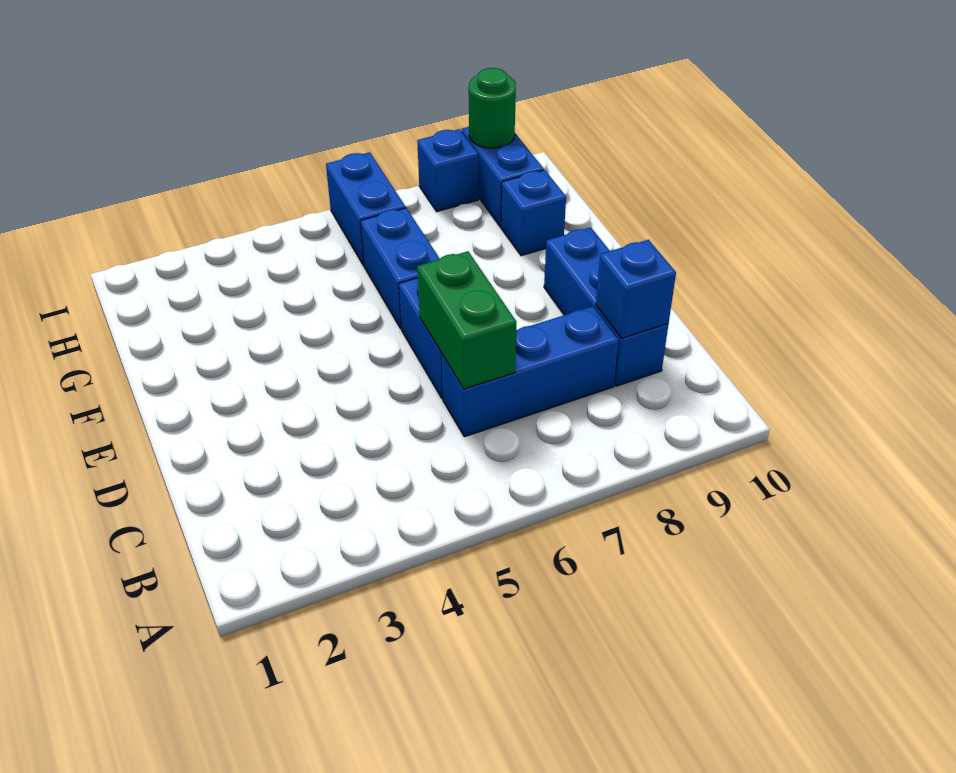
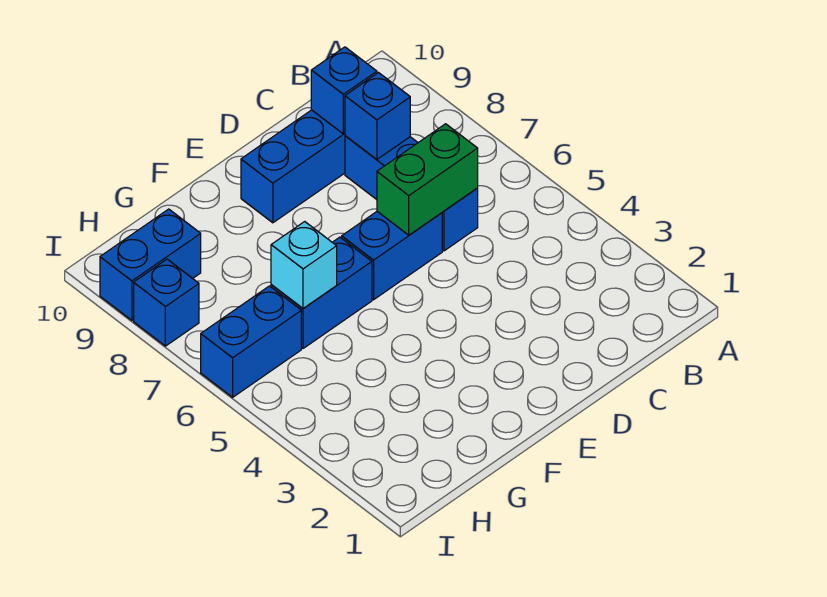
none -> cyan brick G6 level 2
blue brick G9 level 1 -> blue brick C8 level 2
green round brick I9 level 2 -> none

